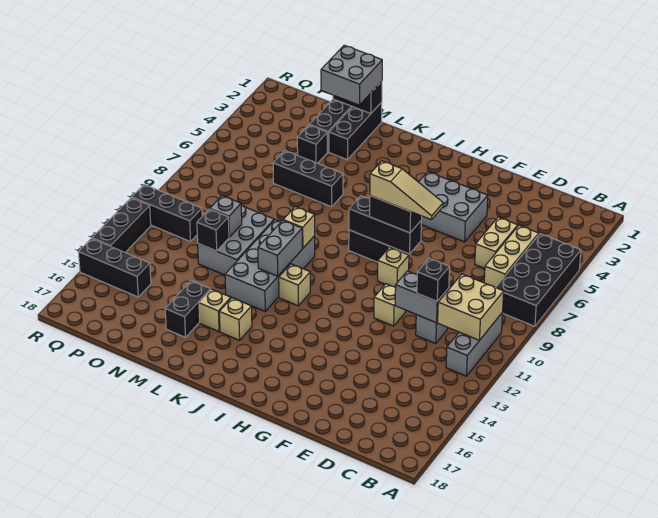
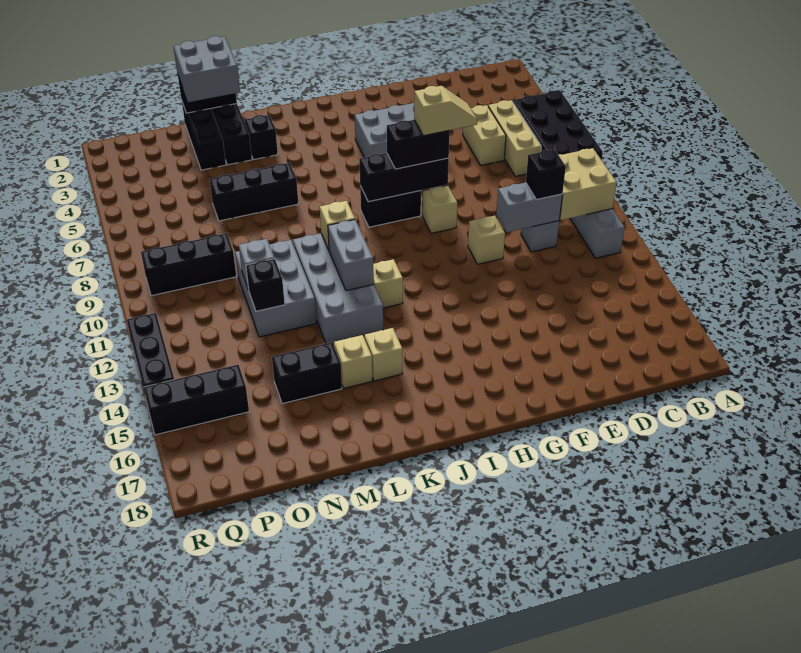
tan slope F8:H8 level 4 top H -> tan slope F8:G8 level 4 top G
black brick M15:M16 level 1 -> black brick M15:N15 level 1
black brick N4 level 1 -> black brick L3 level 1
black brick P11:R11 level 1 -> black brick O9:Q9 level 1

